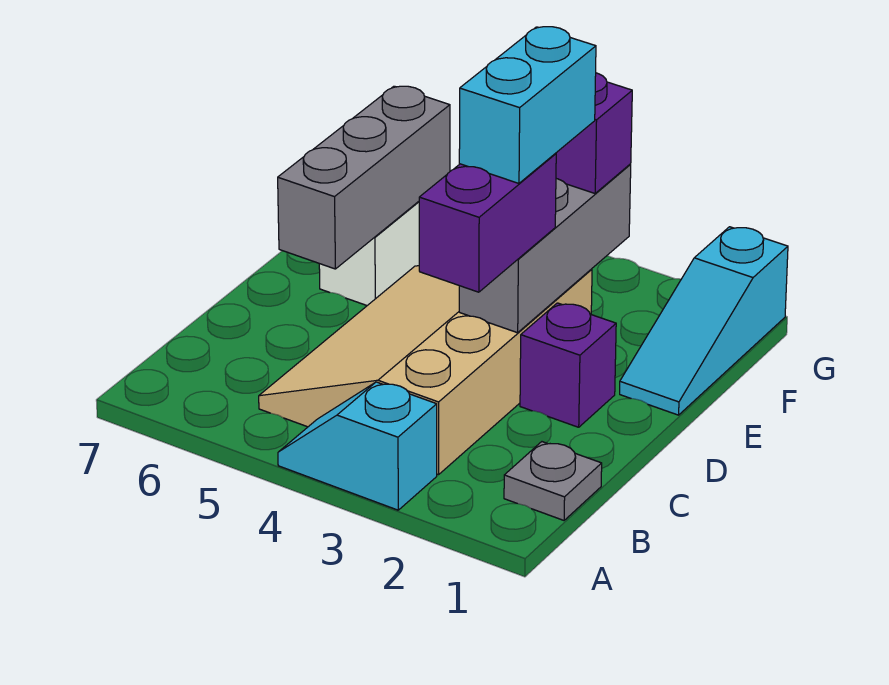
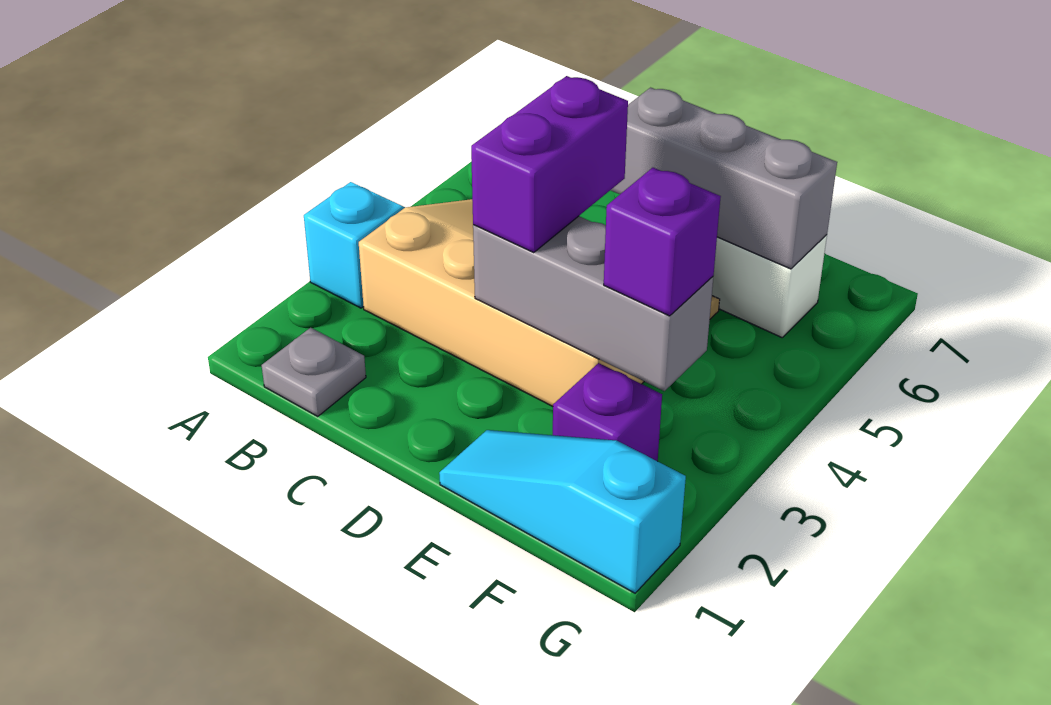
purple brick C3:D3 level 3 -> purple brick D3:D4 level 3
purple brick D2 level 1 -> purple brick F2 level 1
cyan brick D3:E3 level 4 -> none

